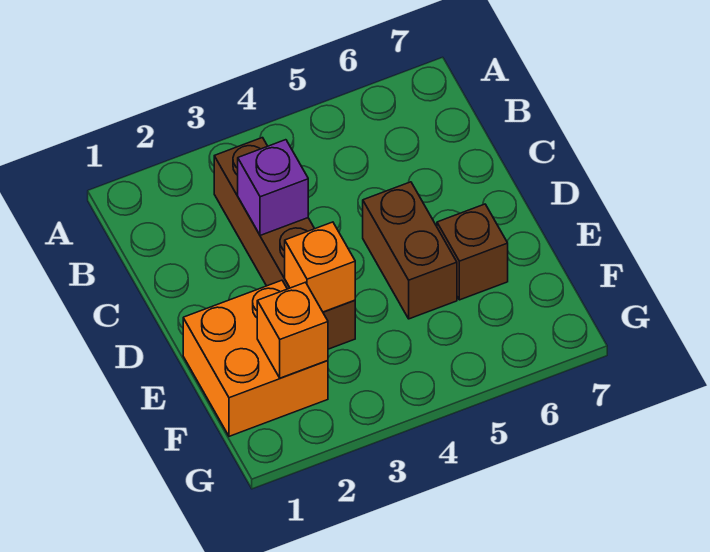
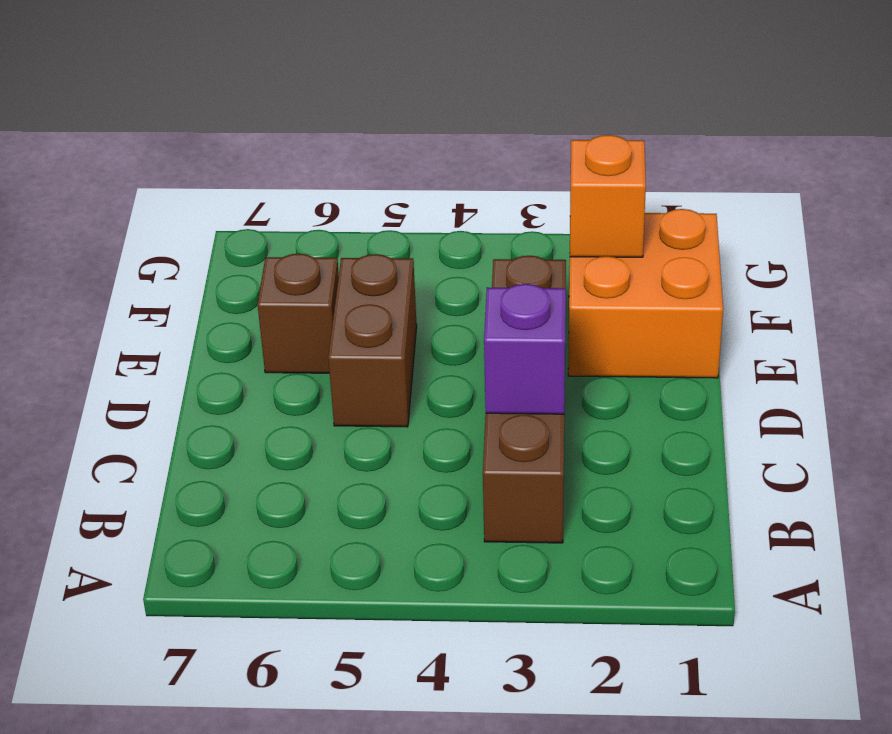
orange brick E3 level 2 -> none

